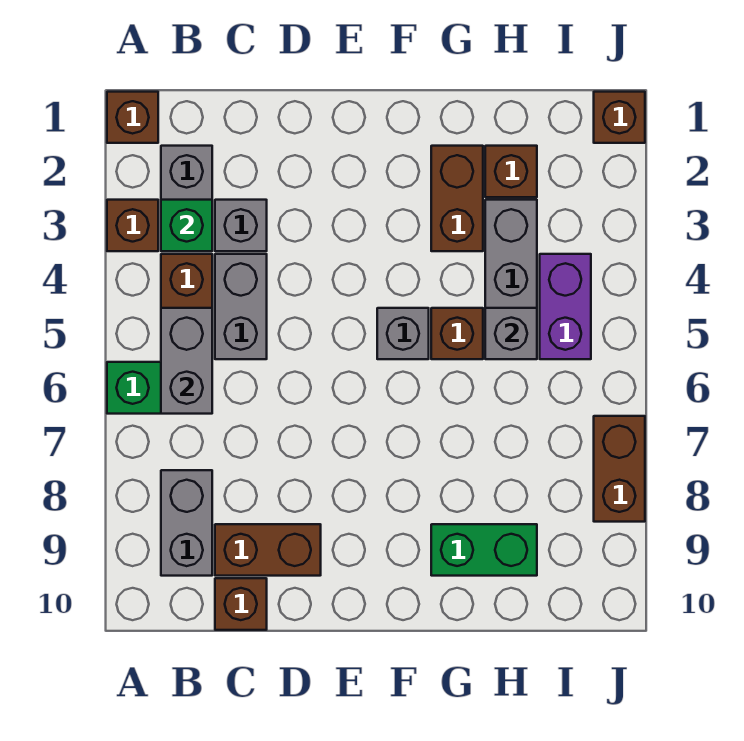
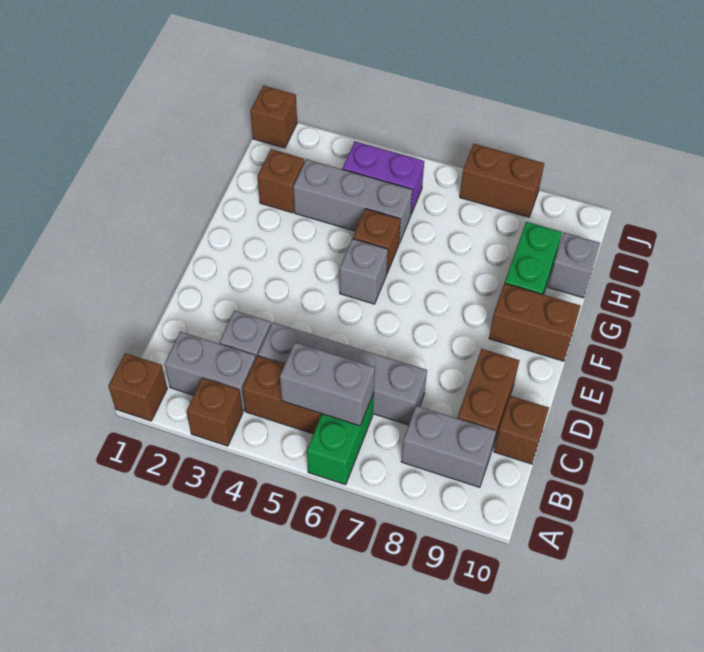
green brick B3 level 2 -> none
grey brick C4:C5 level 1 -> grey brick C4:C7 level 1
brown brick G2:G3 level 1 -> brown brick F9:F10 level 1
grey brick H5 level 2 -> grey brick H10 level 1

